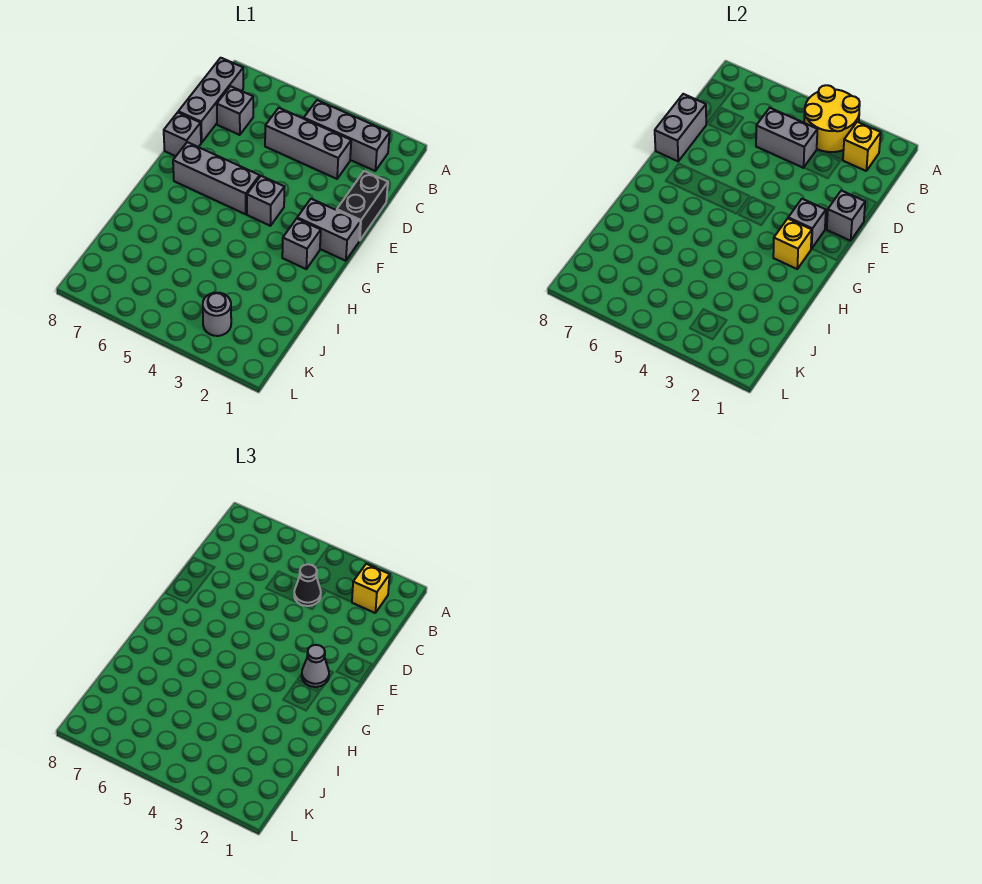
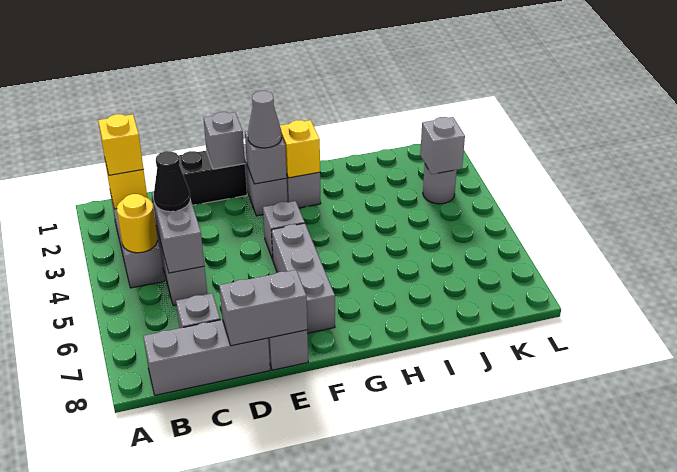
yellow round brick A3:B4 level 2 -> yellow round brick B4 level 2
none -> grey brick K3 level 2

